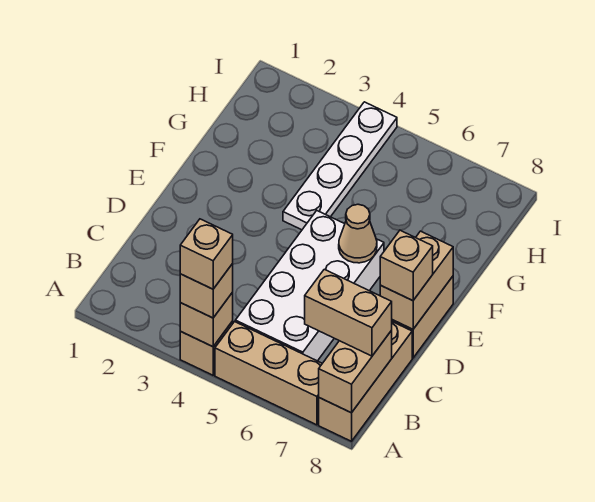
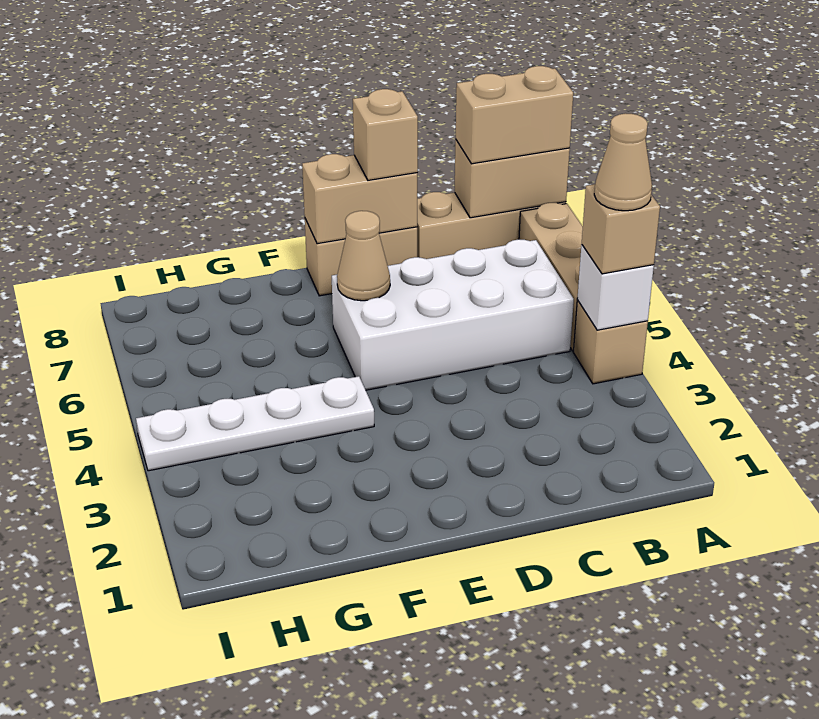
tan brick A4 level 2 -> white brick A4 level 2
tan brick A4 level 4 -> tan cone A4 level 4
tan brick B7:B8 level 3 -> tan brick A8:B8 level 3

